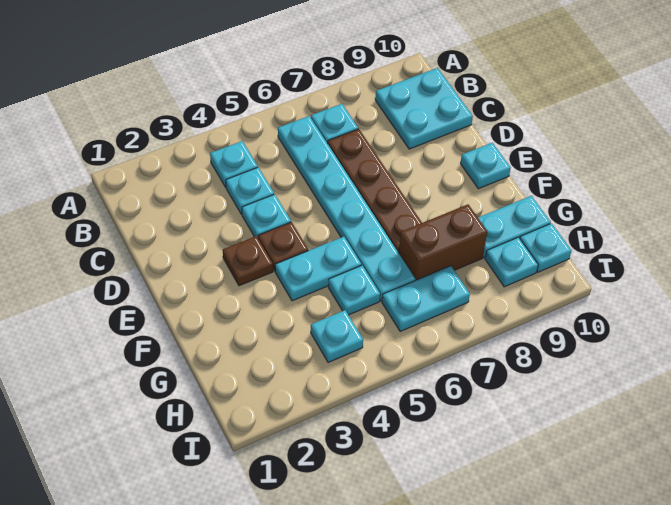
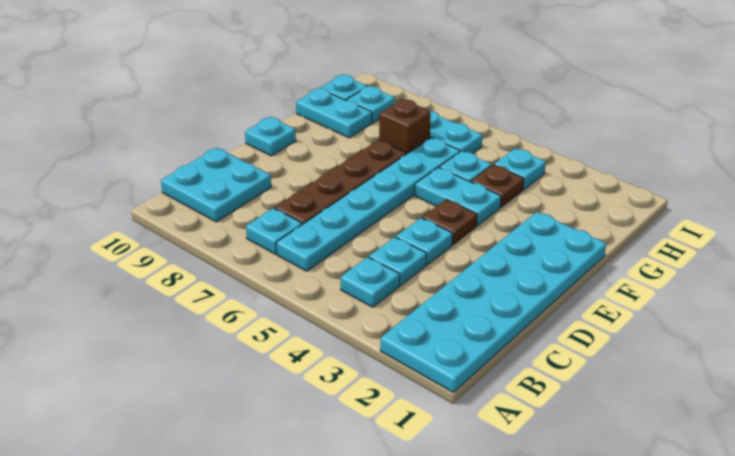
none -> cyan plate A1:F2 level 1
brown plate E3 level 1 -> brown plate G4 level 1
brown brick G7:G8 level 1 -> brown brick G7 level 1

